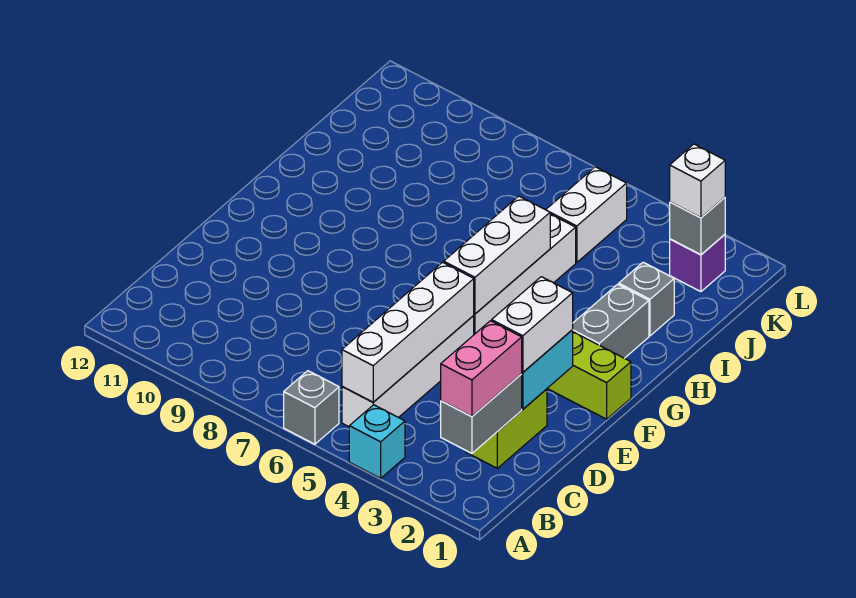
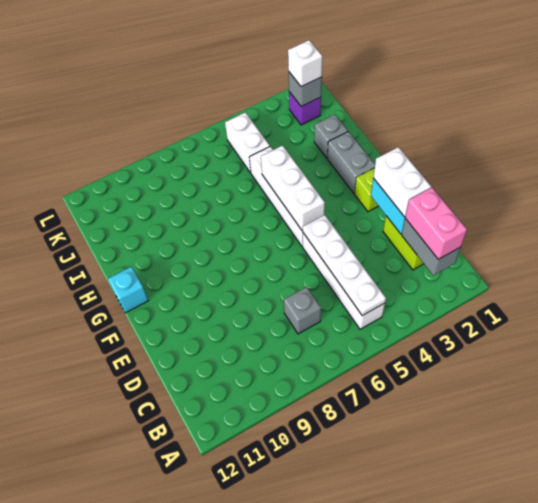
cyan brick A4 level 1 -> cyan brick G12 level 1
grey brick A6 level 1 -> grey brick C7 level 1
white brick B5:E5 level 2 -> white plate B5:E5 level 2

